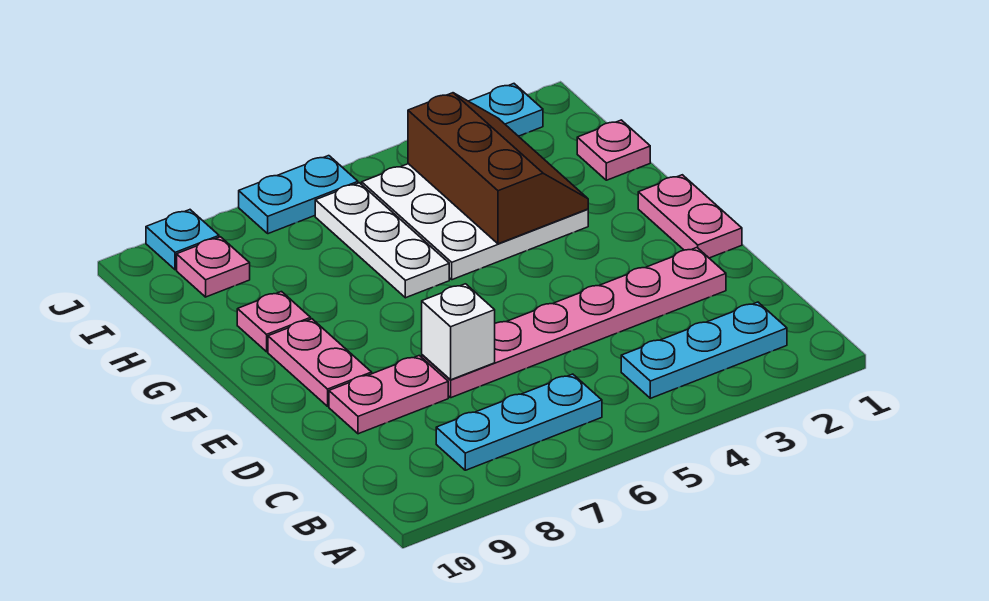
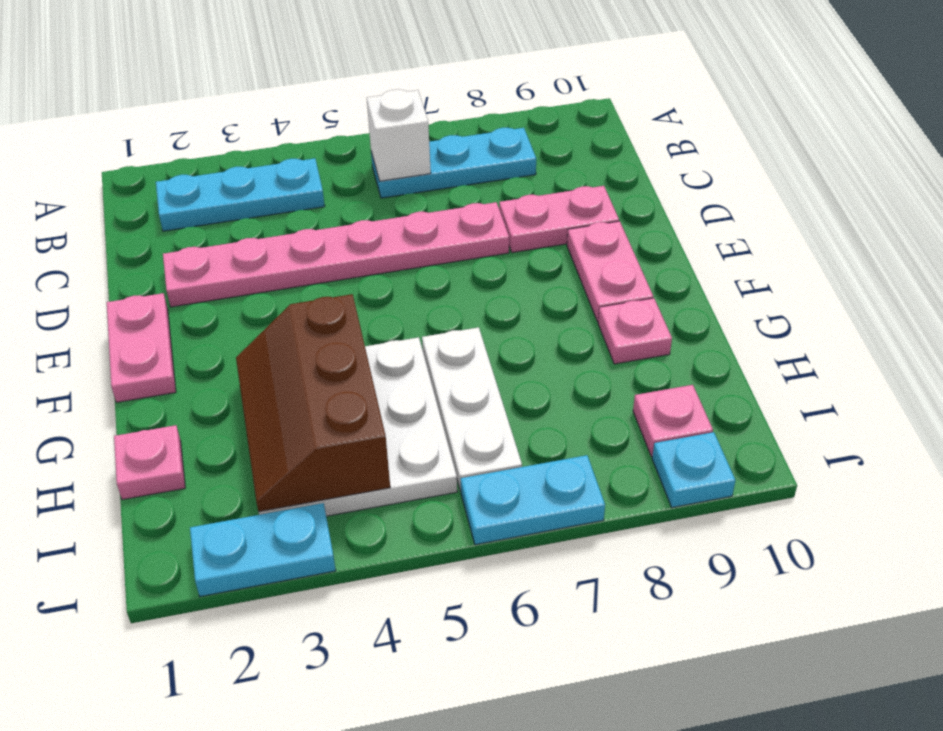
white brick D7 level 2 -> white brick B6 level 2

